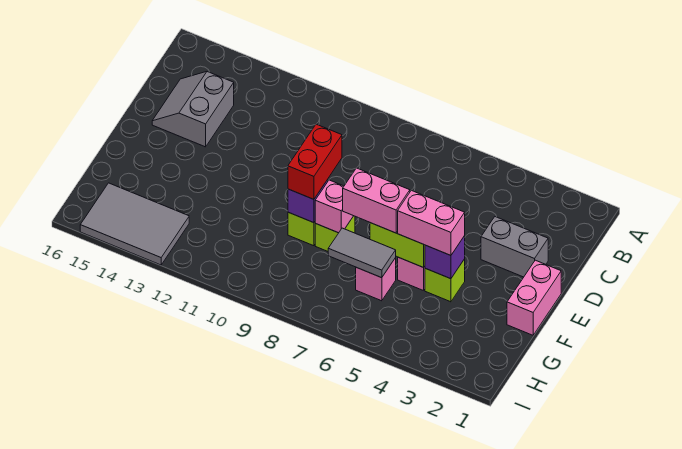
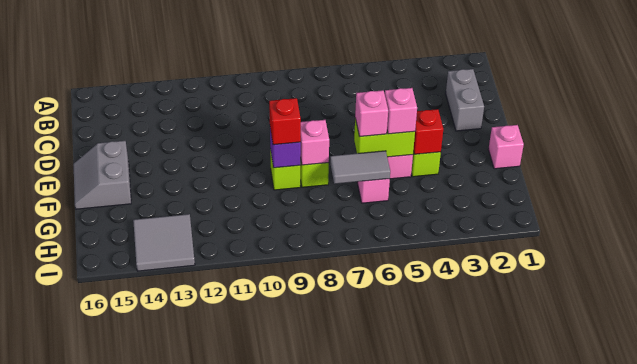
grey slope C14:D15 level 1 top 14 -> grey slope E15:F16 level 1 top 15
grey brick D2:D3 level 1 -> grey brick C2:D2 level 1
pink brick E1:F1 level 1 -> pink brick F1 level 1
red brick E9:F9 level 3 -> red brick F9 level 3
purple brick F4 level 2 -> red brick F4 level 2
pink brick F4:F5 level 3 -> pink brick F5 level 3
pink brick F6:F7 level 3 -> pink brick F6 level 3
grey tile H13:I15 level 1 -> grey tile H13:I14 level 1

